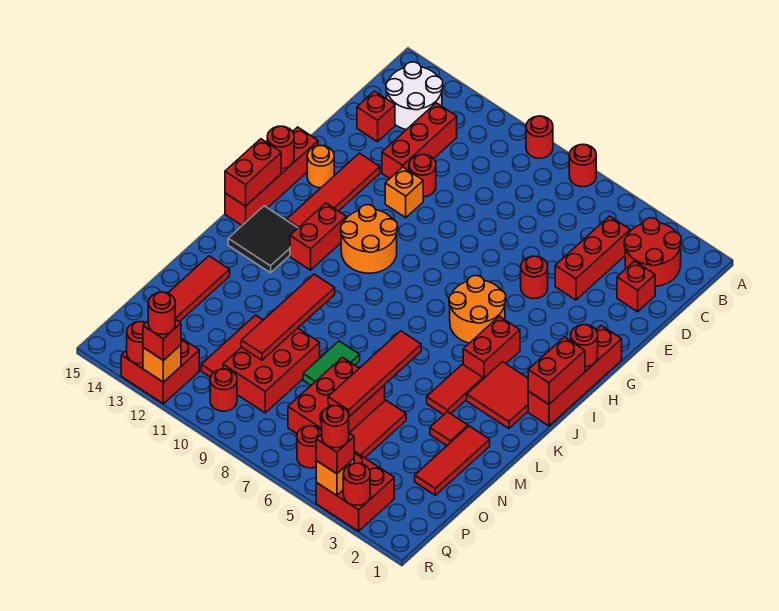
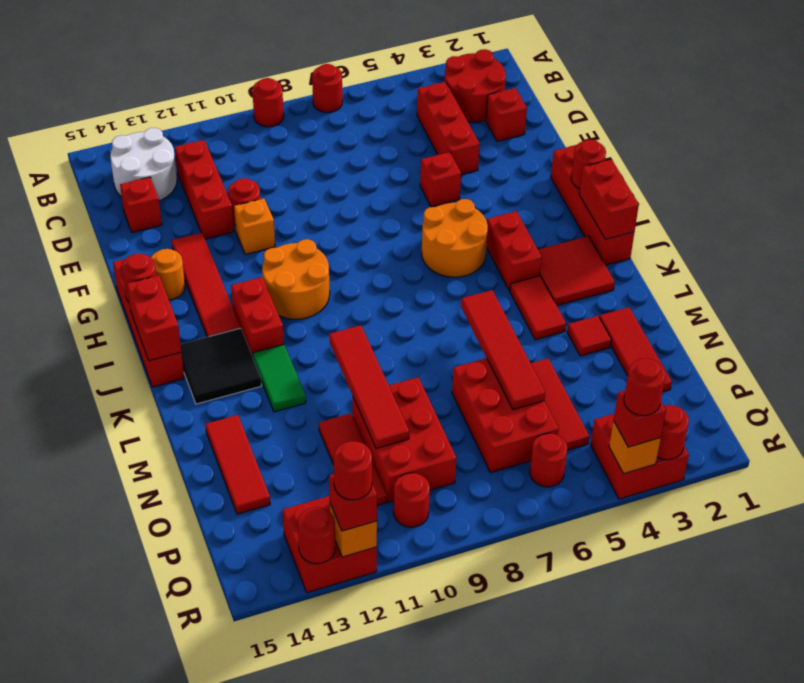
red round brick F5 level 1 -> red brick F5 level 1
green tile M8:N8 level 1 -> green tile K12:L12 level 1

